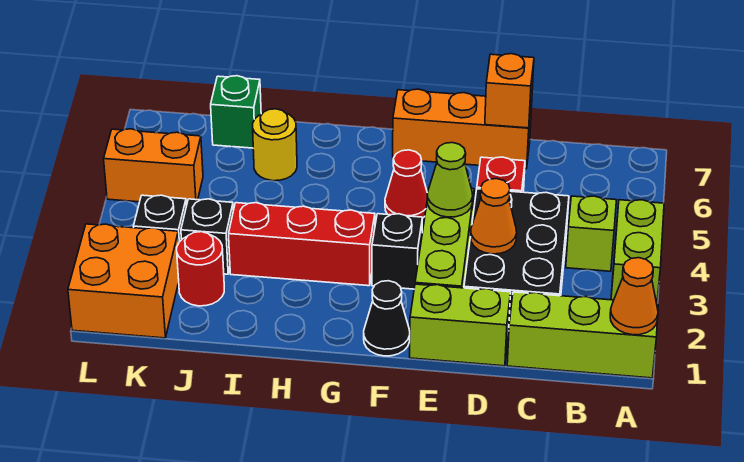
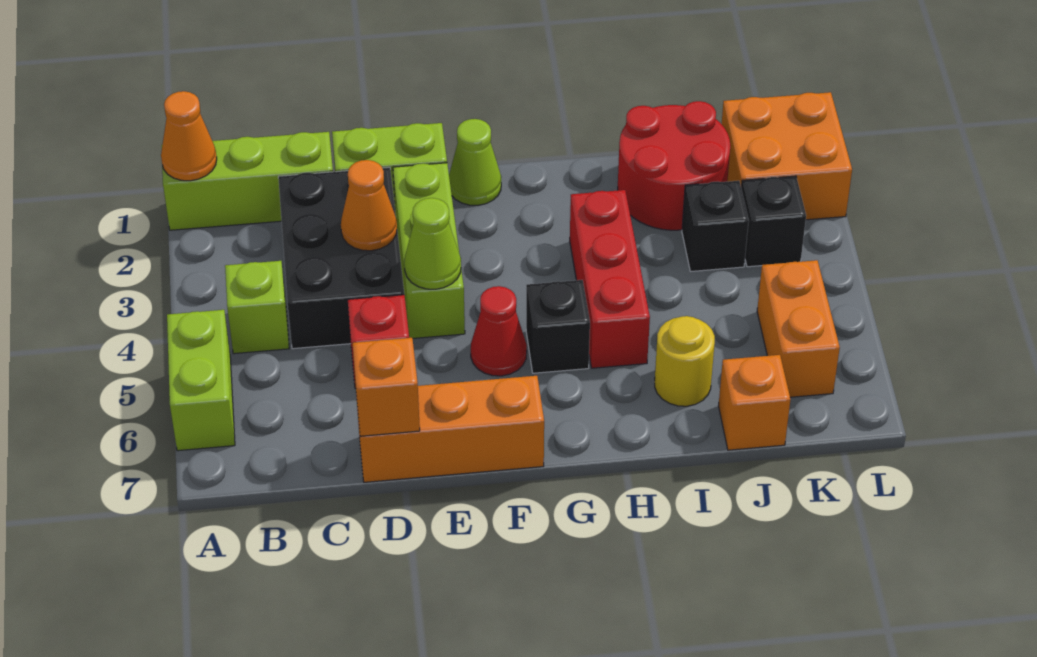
lime brick A3:A4 level 1 -> lime brick A5:A6 level 1
black cone F1 level 1 -> lime cone F1 level 1
black brick F3 level 1 -> black brick G5 level 1
red brick G3:I3 level 1 -> red brick H3:H5 level 1
red round brick J2 level 1 -> red round brick I1:J2 level 1
green brick J7 level 1 -> orange brick J7 level 1
orange brick K5:L5 level 1 -> orange brick K5:K6 level 1

